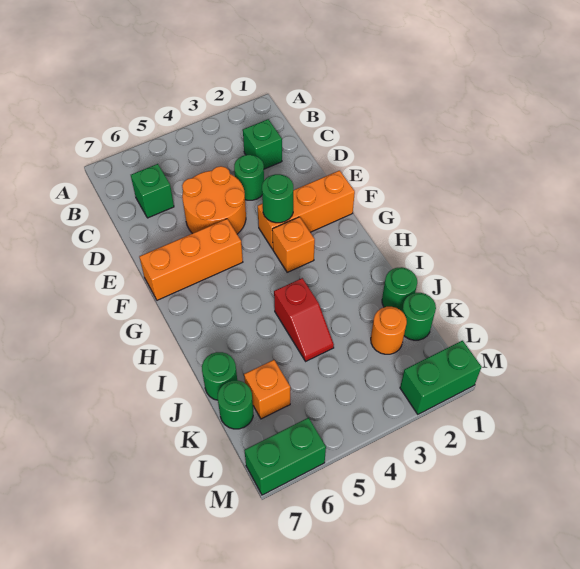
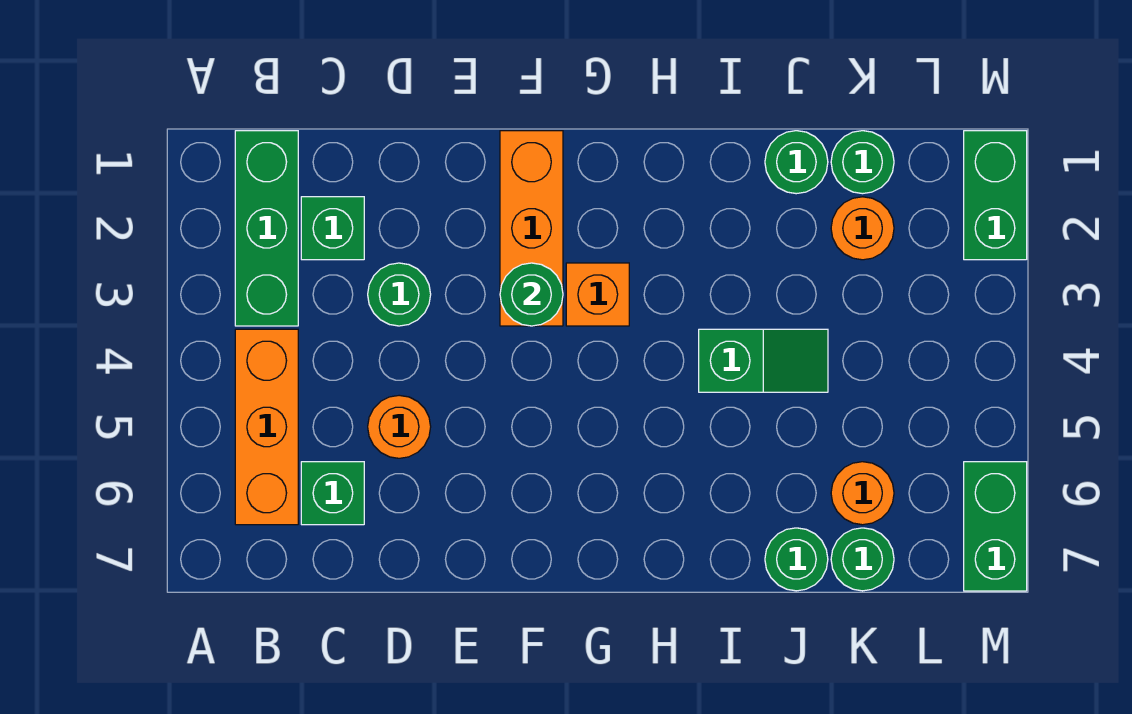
none -> green brick B1:B3 level 1
orange round brick D4:E5 level 1 -> orange round brick D5 level 1
orange brick F5:F7 level 1 -> orange brick B4:B6 level 1
red slope I4:J4 level 1 top I -> green slope I4:J4 level 1 top I
orange brick K6 level 1 -> orange round brick K6 level 1

